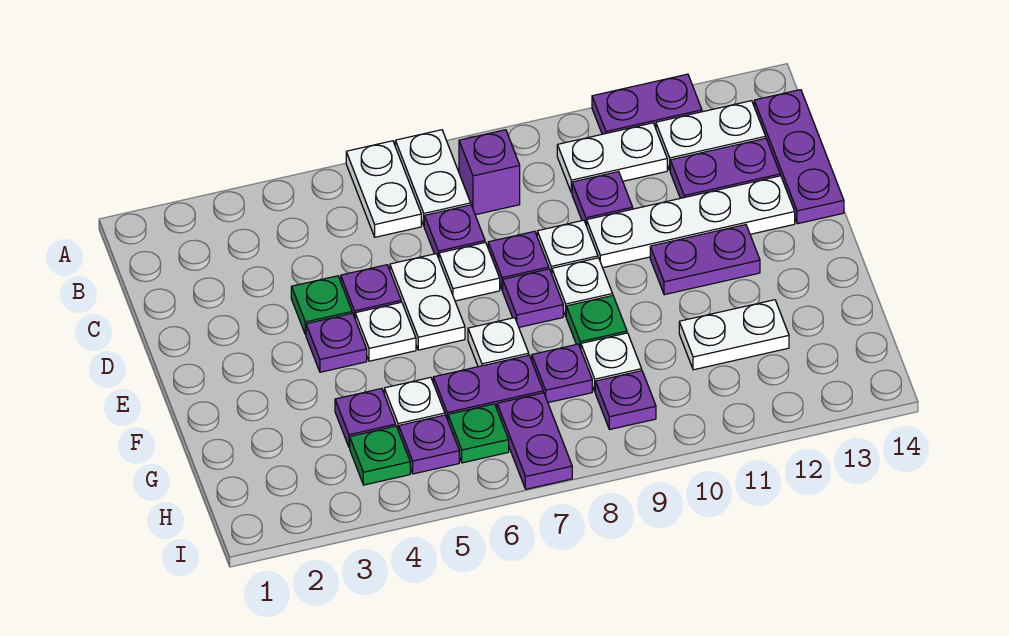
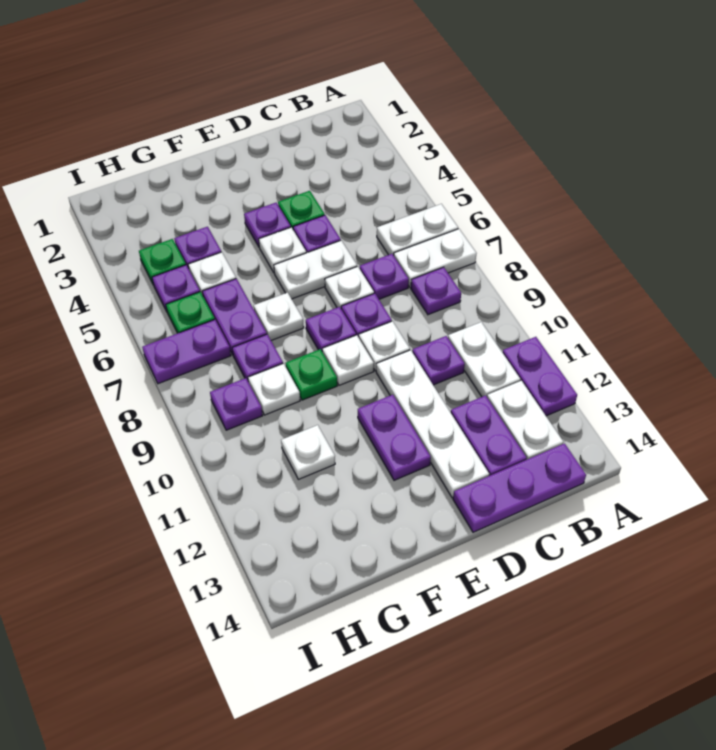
purple brick B8 level 1 -> purple plate B8 level 1
white plate G11:G12 level 1 -> white plate G11 level 1

